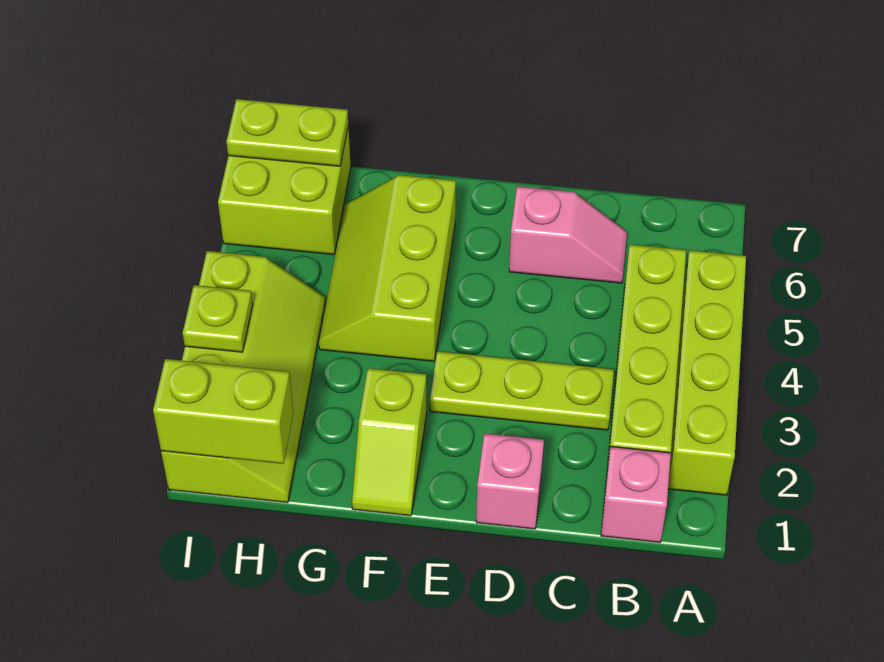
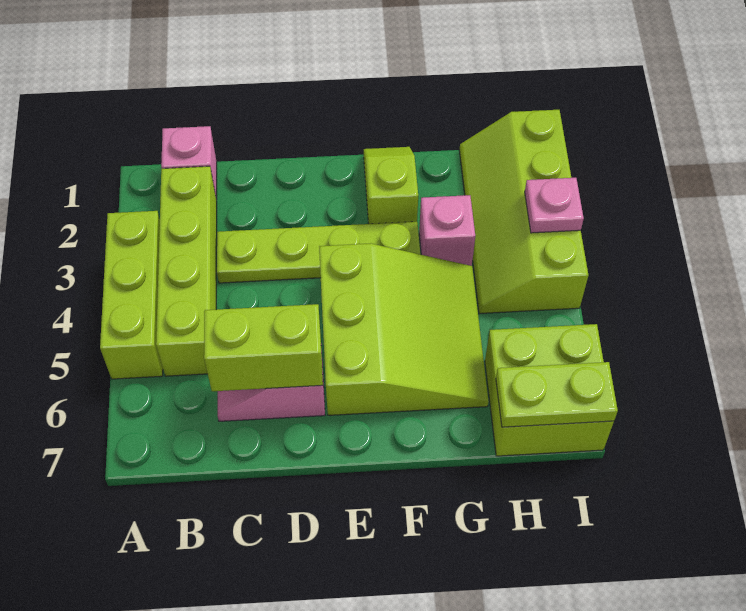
lime brick A2:A5 level 1 -> lime brick A3:A5 level 1
lime plate C3:E3 level 1 -> lime plate C3:F3 level 1
pink brick D1 level 1 -> pink brick G3 level 1
lime slope F4:G6 level 1 top F -> lime slope E4:G6 level 1 top E
lime brick H1:I1 level 2 -> lime brick C6:D6 level 2
lime plate I3 level 2 -> pink plate I3 level 2

